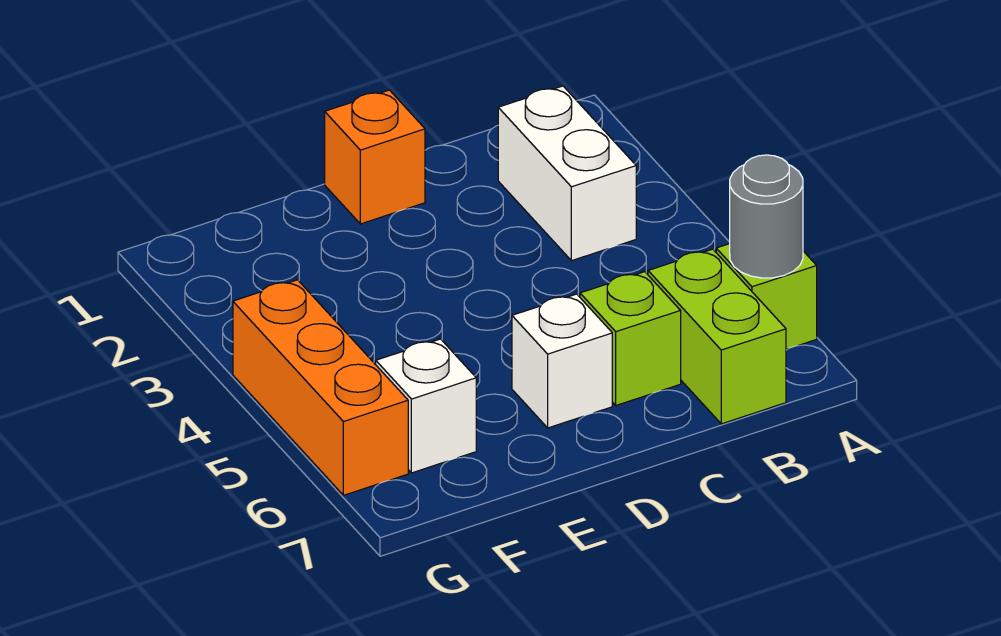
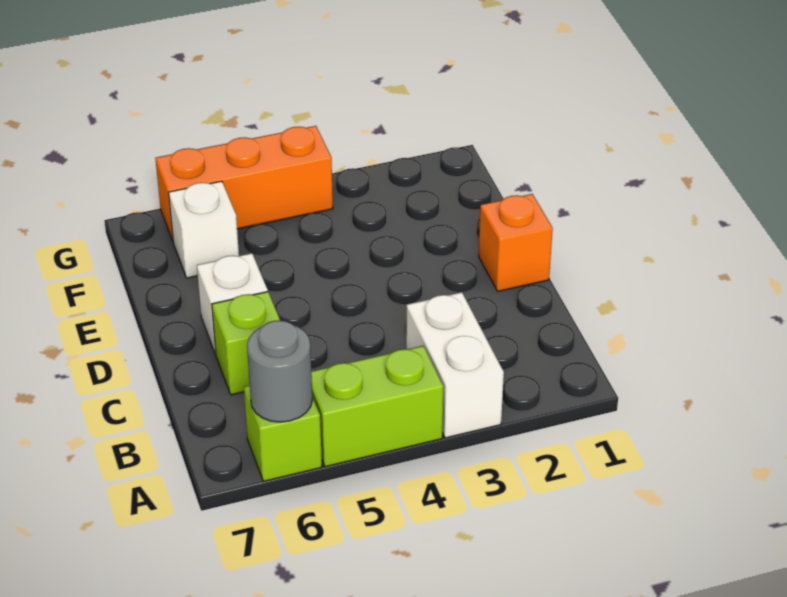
white brick B2:B3 level 1 -> white brick A3:B3 level 1
lime brick B6:B7 level 1 -> lime brick A4:A5 level 1

